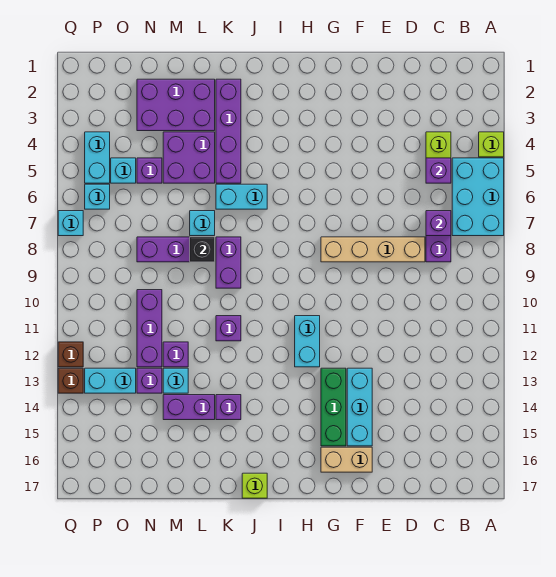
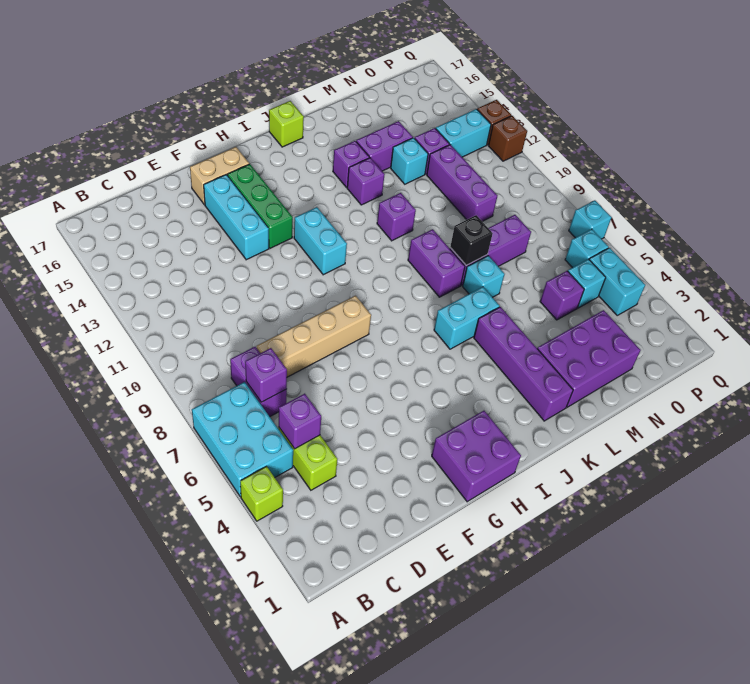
purple brick L4:M5 level 1 -> purple brick G1:H2 level 1
purple brick M12 level 1 -> purple brick K13 level 1

